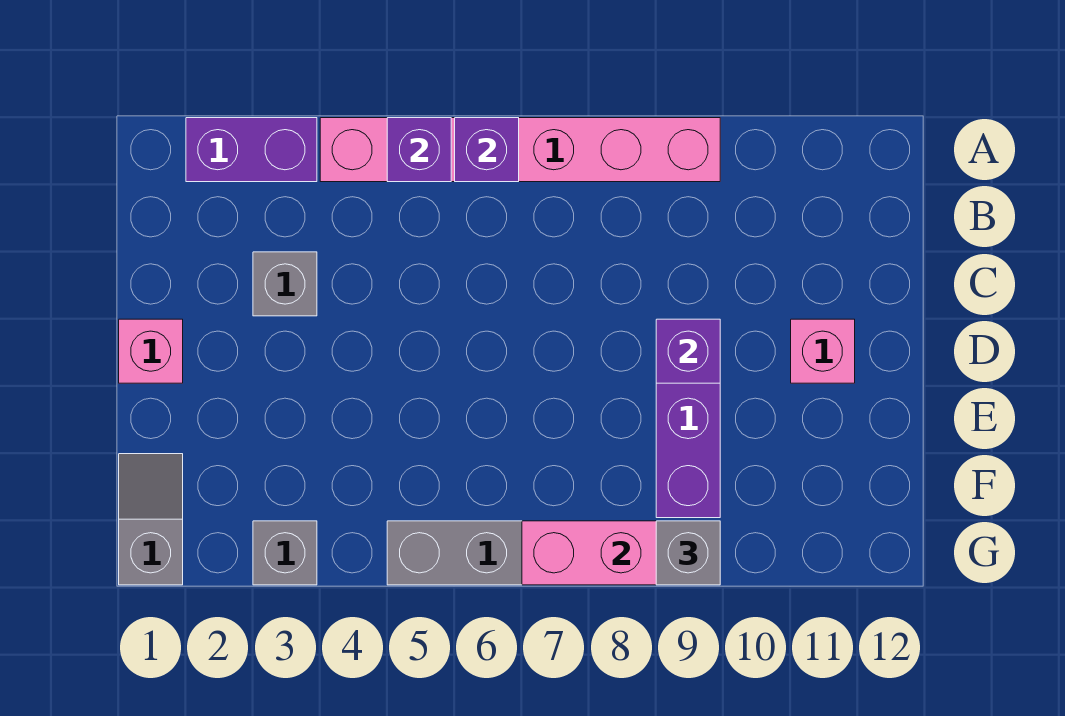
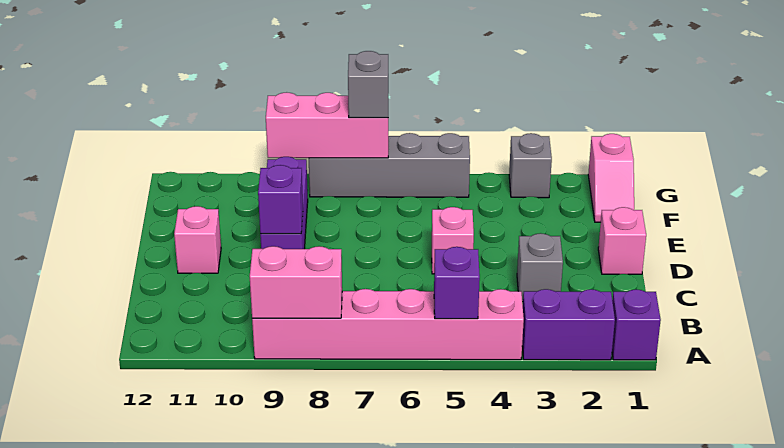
purple brick A6 level 2 -> purple brick A1 level 1
none -> pink brick A8:A9 level 2
none -> pink brick D5 level 1
grey slope F1:G1 level 1 top G -> pink slope F1:G1 level 1 top G
grey brick G9 level 3 -> grey brick G7 level 3

